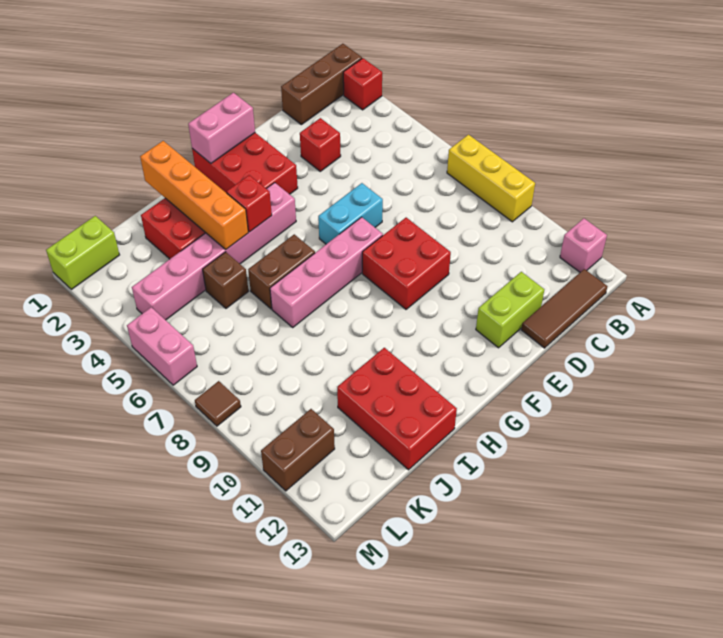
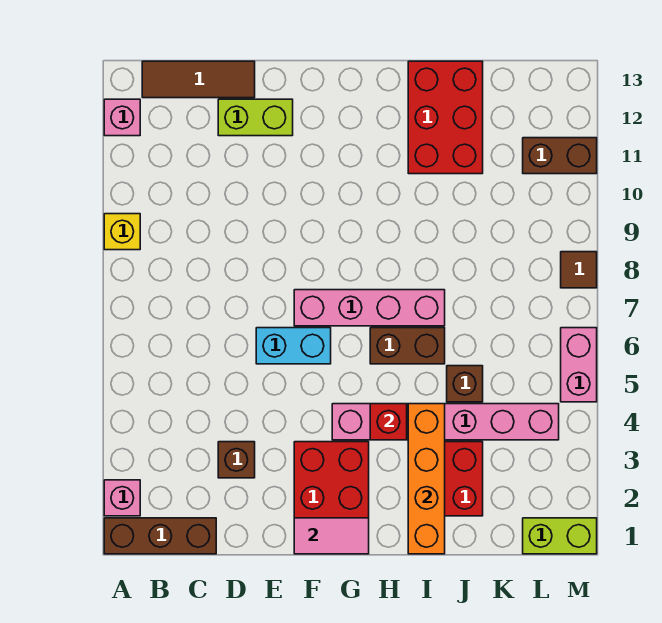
red brick A2 level 1 -> pink brick A2 level 1
yellow brick A7:A9 level 1 -> yellow brick A9 level 1
red brick D3 level 1 -> brown brick D3 level 1
red brick E8:F9 level 1 -> none
pink brick F1:G1 level 2 -> pink tile F1:G1 level 2

